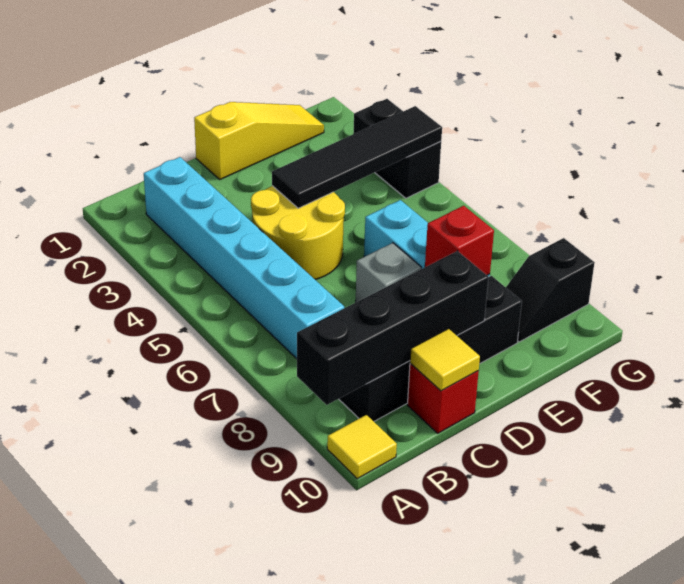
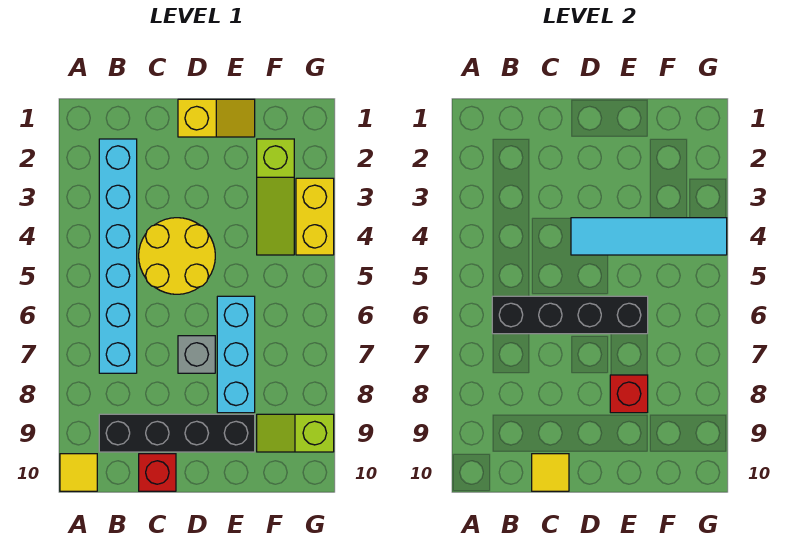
black brick A9:D9 level 2 -> black brick B6:E6 level 2
yellow slope D1:F1 level 1 top D -> yellow slope D1:E1 level 1 top D
black tile D4:G4 level 2 -> cyan tile D4:G4 level 2
none -> lime slope F2:F4 level 1 top 2
black slope F9:G9 level 1 top G -> lime slope F9:G9 level 1 top G
black brick G3:G4 level 1 -> yellow brick G3:G4 level 1

